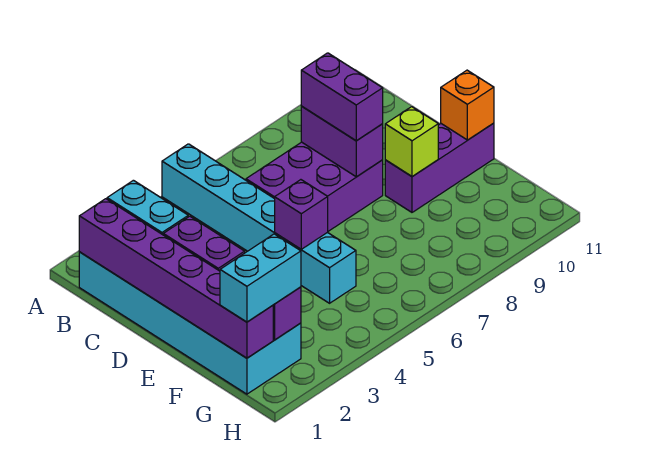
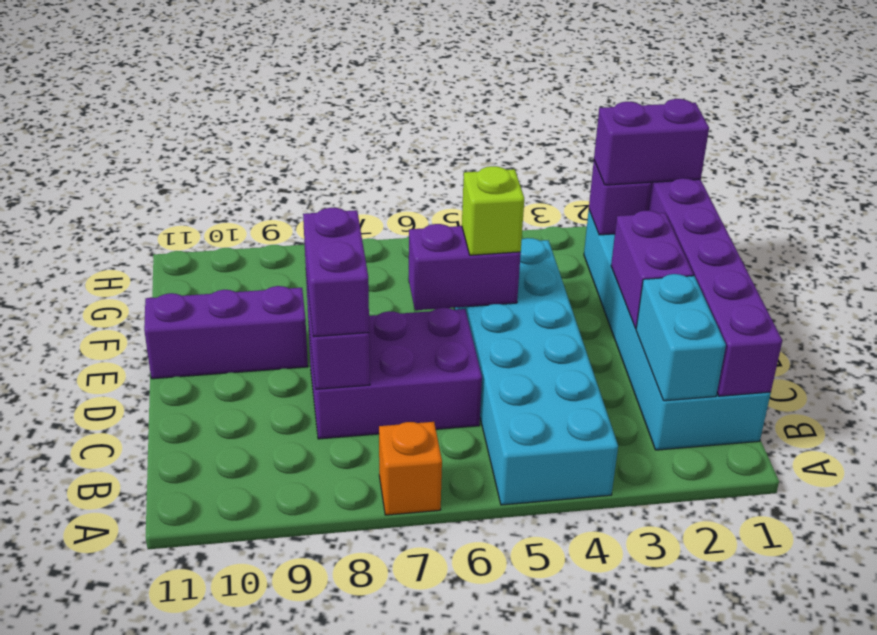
cyan brick A5:F5 level 1 -> cyan brick A4:F5 level 1
purple brick E5 level 2 -> purple brick E5:E6 level 2
lime brick E9 level 2 -> lime brick E5 level 3
orange brick E11 level 2 -> orange brick A7 level 1
cyan brick G1:G2 level 3 -> purple brick G1:G2 level 3

